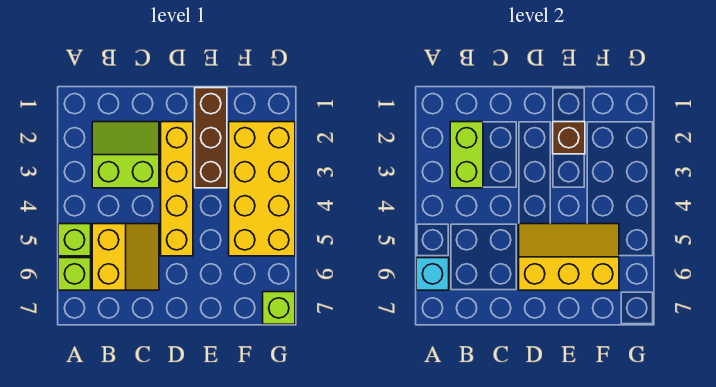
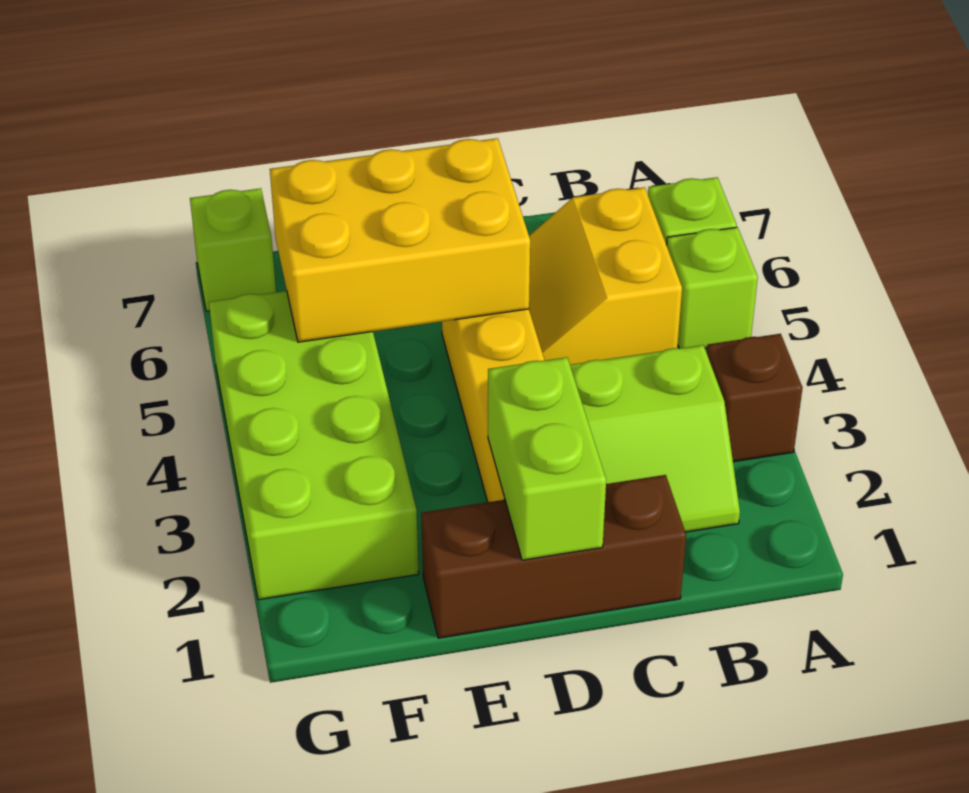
cyan brick A6 level 2 -> none
lime brick B2:B3 level 2 -> lime brick D1:D2 level 2
yellow slope D5:F6 level 2 top 6 -> yellow brick D5:F6 level 2
brown brick E1:E3 level 1 -> brown brick C1:E1 level 1
brown brick E2 level 2 -> brown brick A3 level 1
yellow brick F2:G5 level 1 -> lime brick F2:G5 level 1

